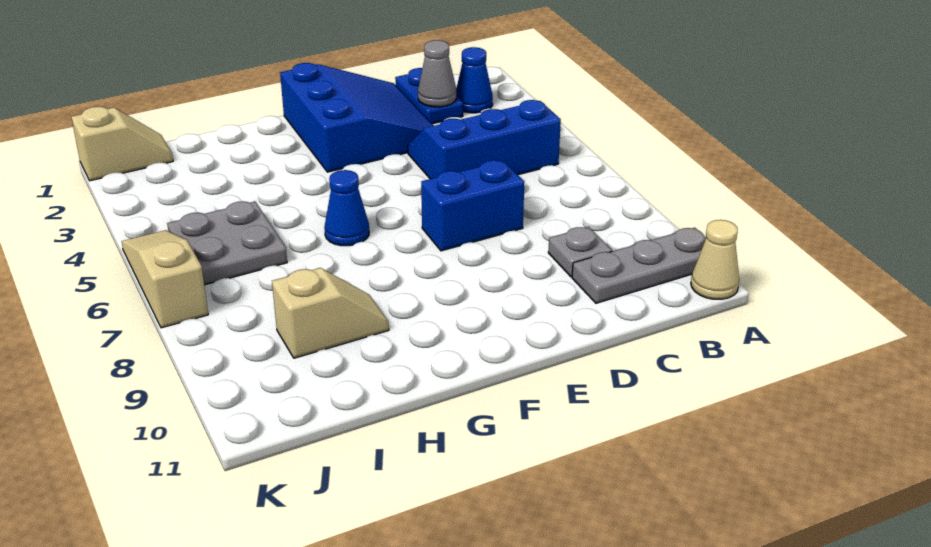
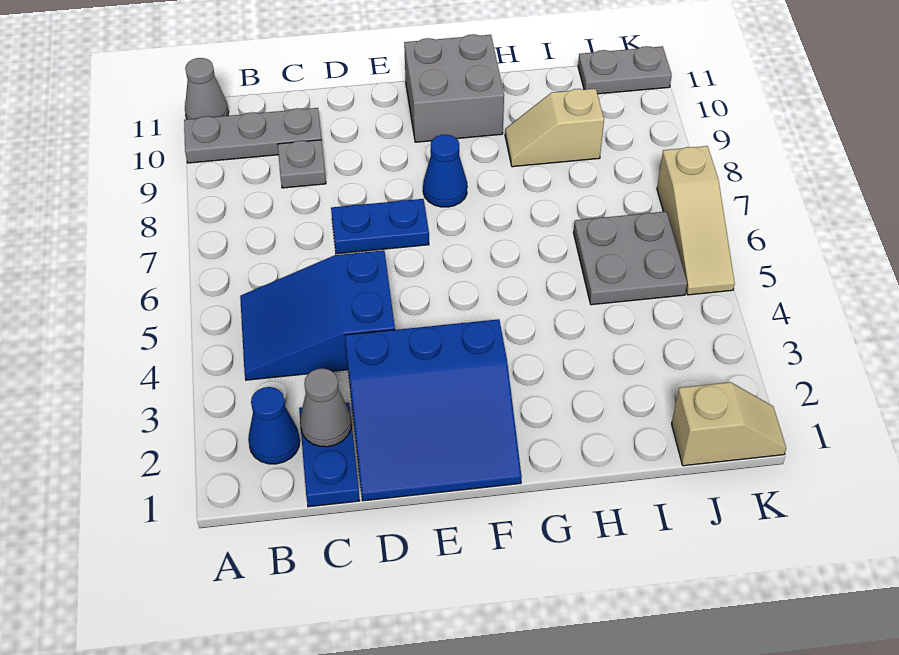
tan cone A11 level 1 -> grey cone A11 level 1
blue slope B4:D5 level 1 top 5 -> blue slope B4:D5 level 1 top D
blue slope D1:F3 level 1 top F -> blue slope D1:F3 level 1 top 3
blue brick D7:E7 level 1 -> blue plate D7:E7 level 1
none -> grey brick F10:G11 level 1
blue cone G6 level 1 -> blue cone F8 level 1
tan slope J1:K1 level 1 top K -> tan slope J1:K1 level 1 top J
none -> grey plate J11:K11 level 1

